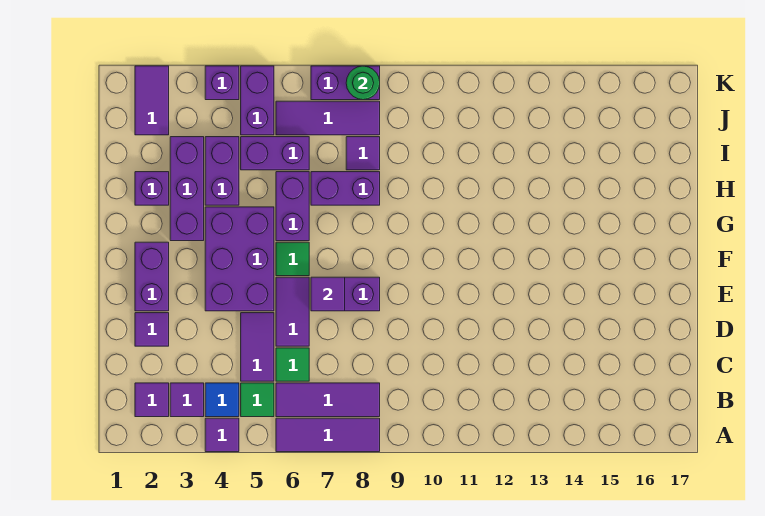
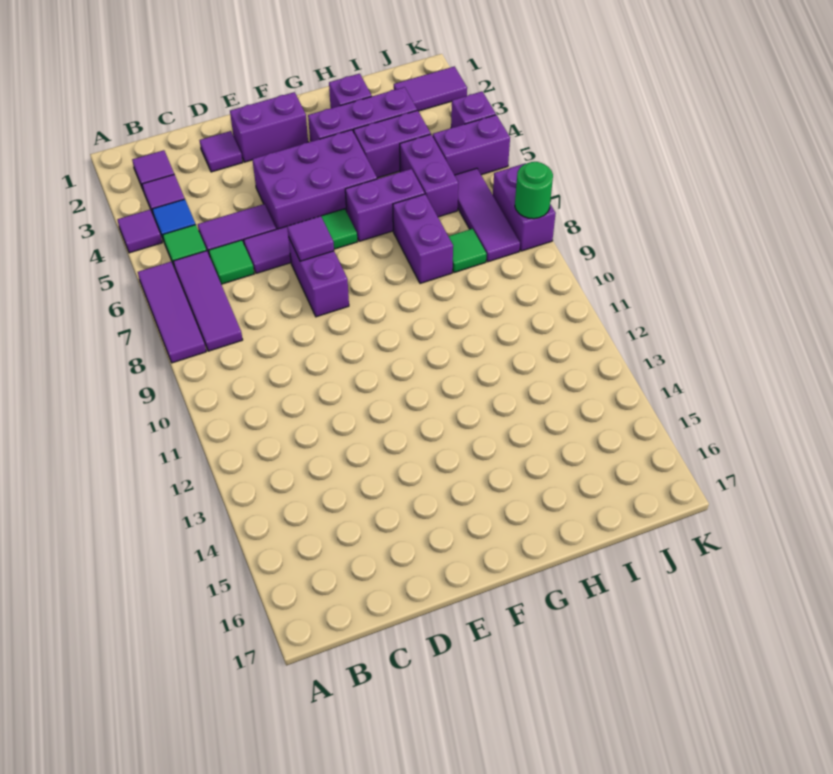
purple tile I8 level 1 -> green tile I8 level 1

